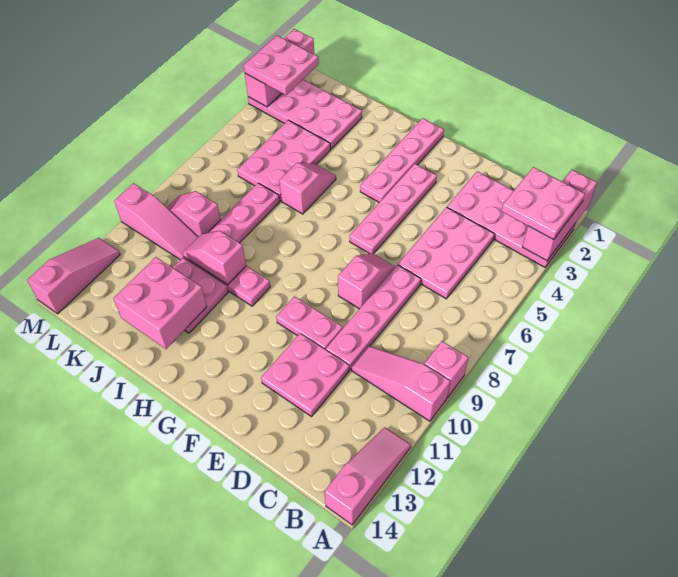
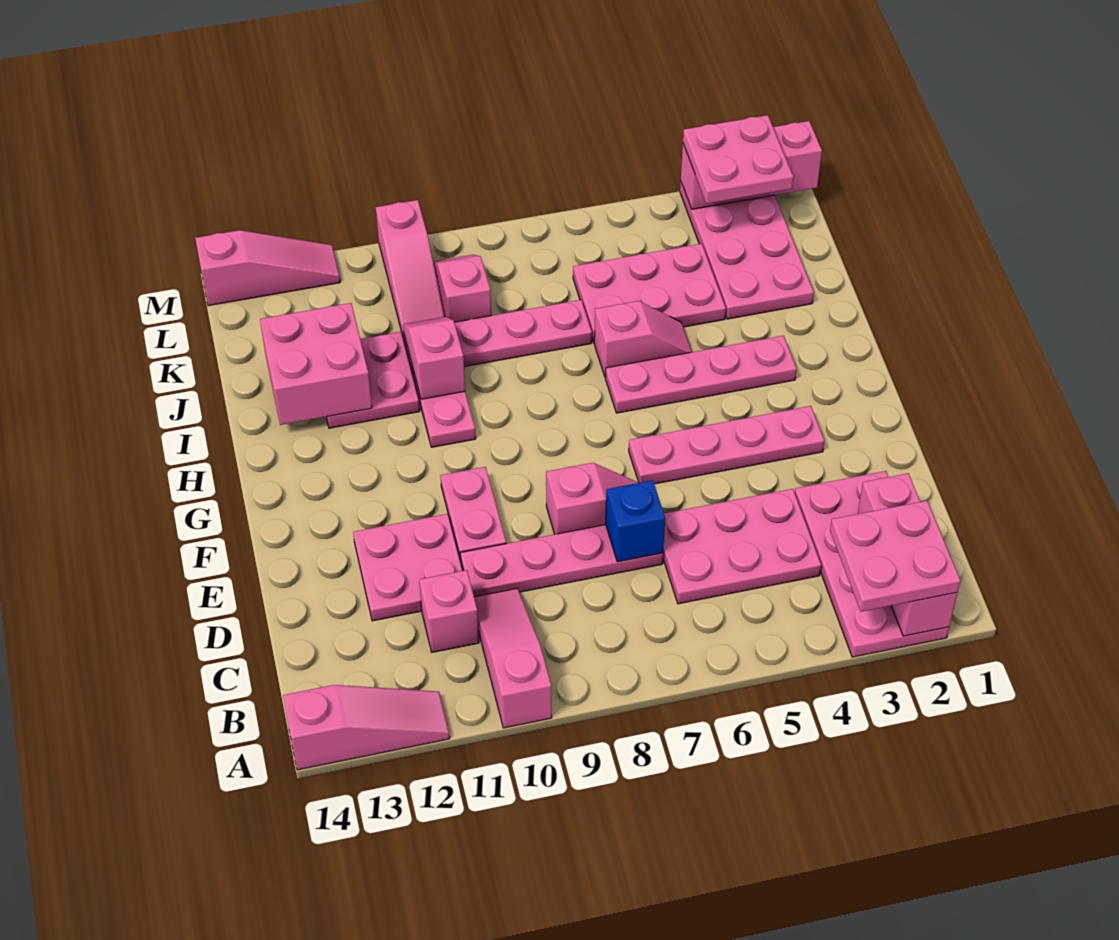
pink brick A1:A3 level 2 -> pink brick A2:C2 level 2
pink brick A9 level 1 -> pink brick C11 level 1
none -> blue brick D7 level 2
pink plate G1:G4 level 1 -> pink plate H3:H6 level 1

